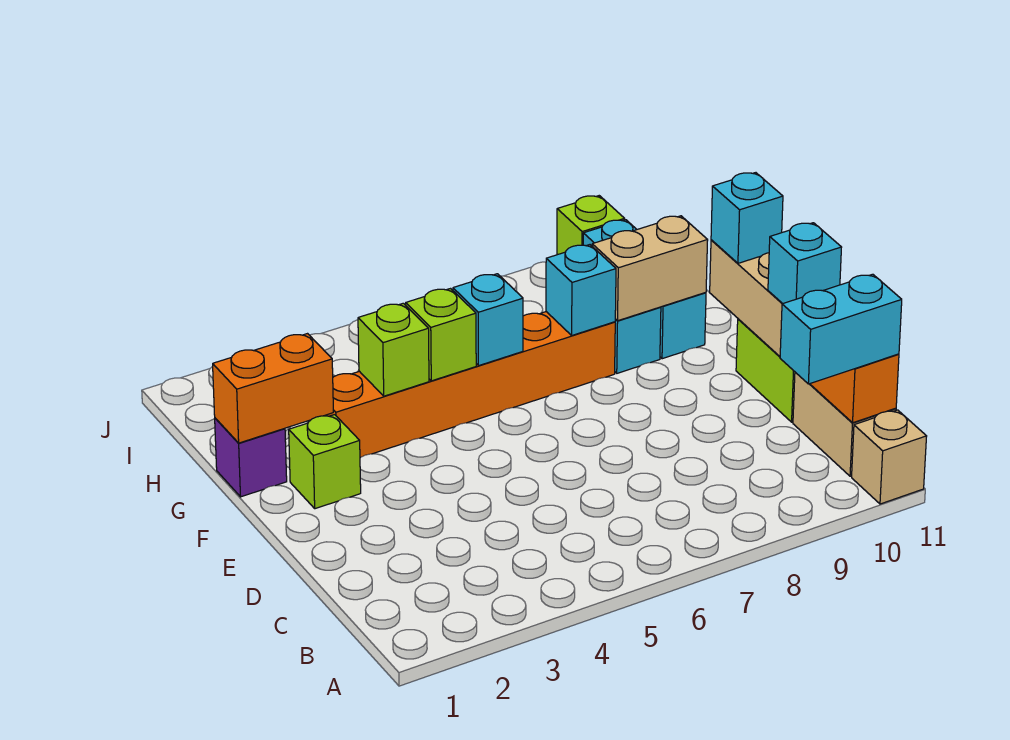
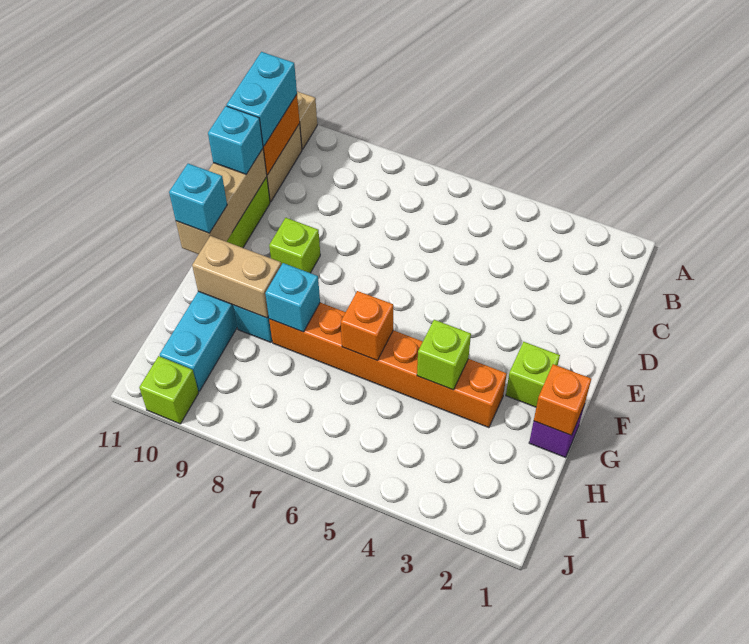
cyan brick B10:B11 level 3 -> cyan brick B11:C11 level 3
orange brick G1:G2 level 2 -> orange brick G1 level 2
lime brick G5 level 2 -> lime brick E9 level 1
cyan brick G6 level 2 -> orange brick G6 level 2

